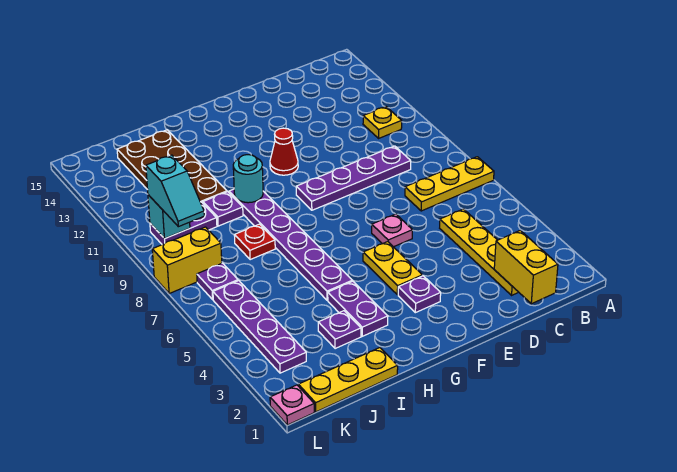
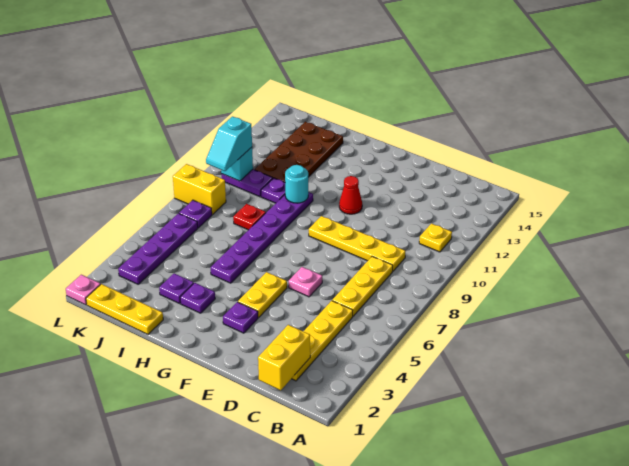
yellow plate A7:C7 level 1 -> yellow plate C6:C8 level 1
purple plate C9:F9 level 1 -> yellow plate C9:F9 level 1
purple plate H3:H4 level 1 -> purple plate H3 level 1

